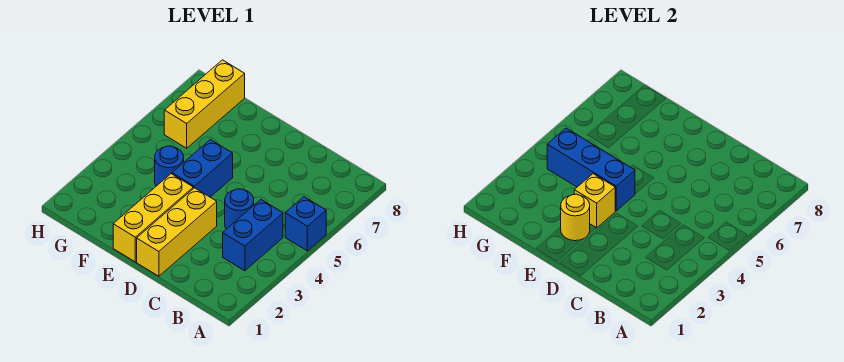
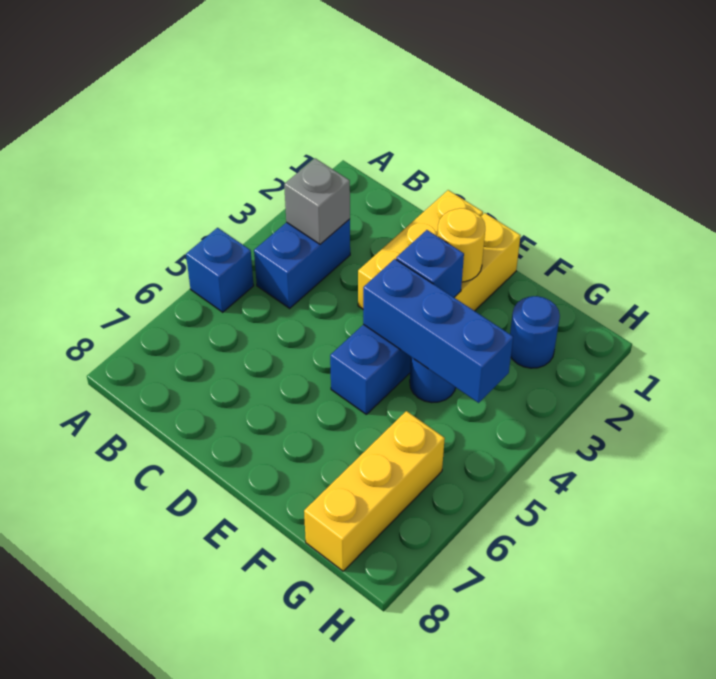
none -> grey brick B3 level 2
blue round brick C4 level 1 -> blue round brick G2 level 1
yellow brick E3 level 2 -> blue brick E3 level 2

